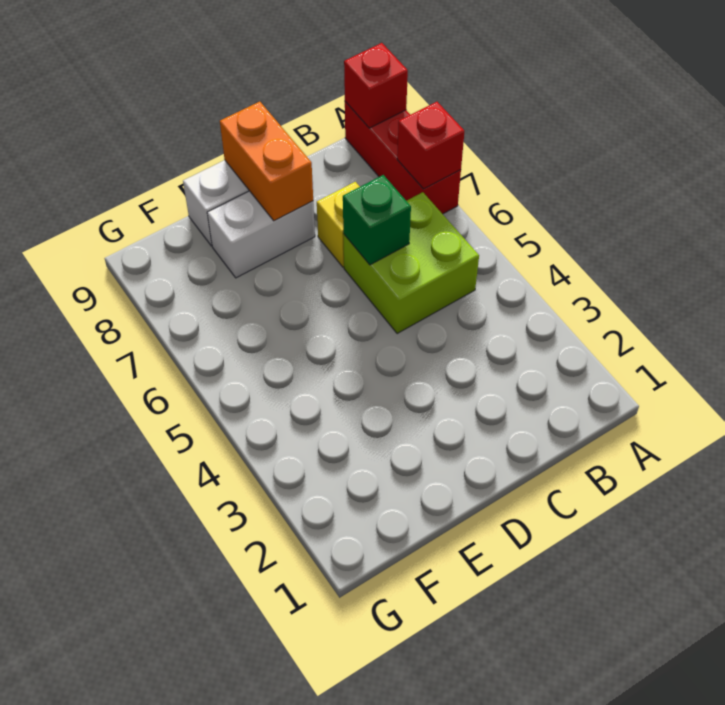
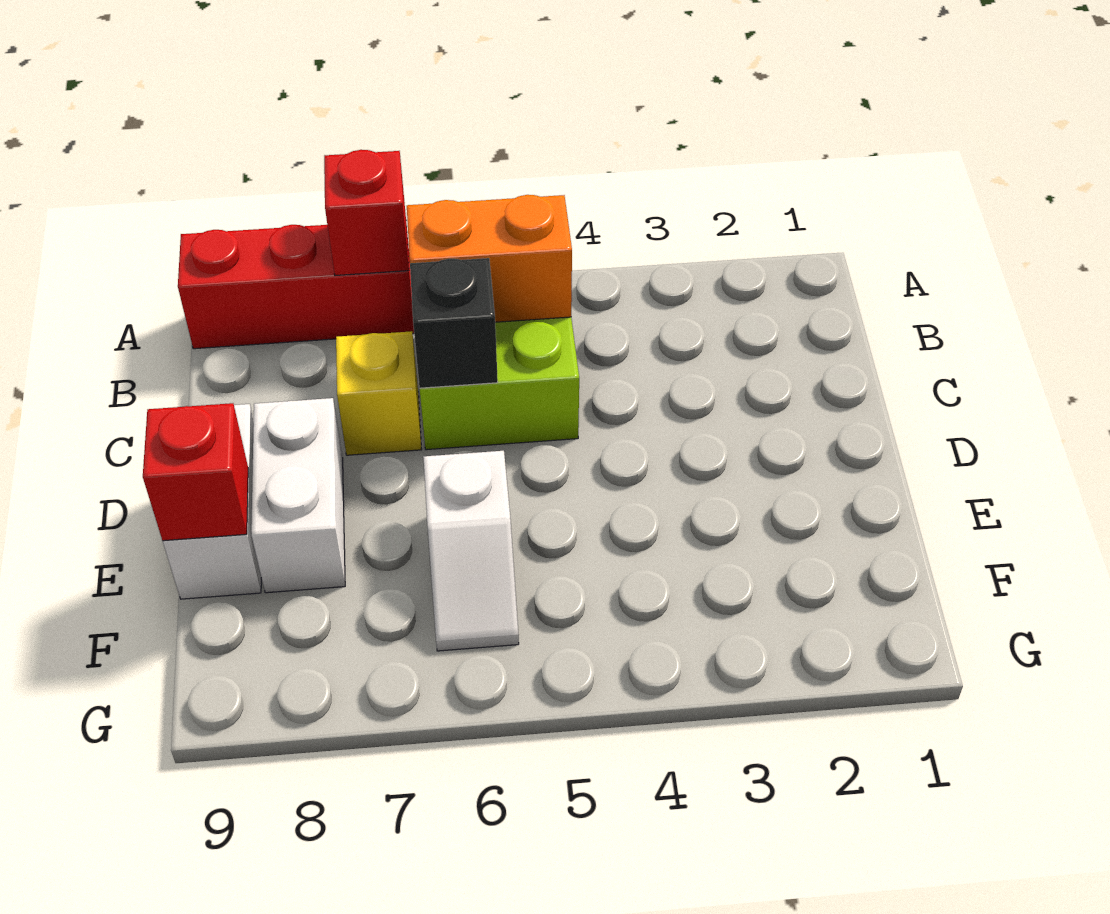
red brick A9 level 2 -> red brick E9 level 2
green brick C6 level 2 -> black brick C6 level 2
orange brick D8:D9 level 2 -> orange brick B5:B6 level 2
none -> white slope E6:F6 level 1 top E

